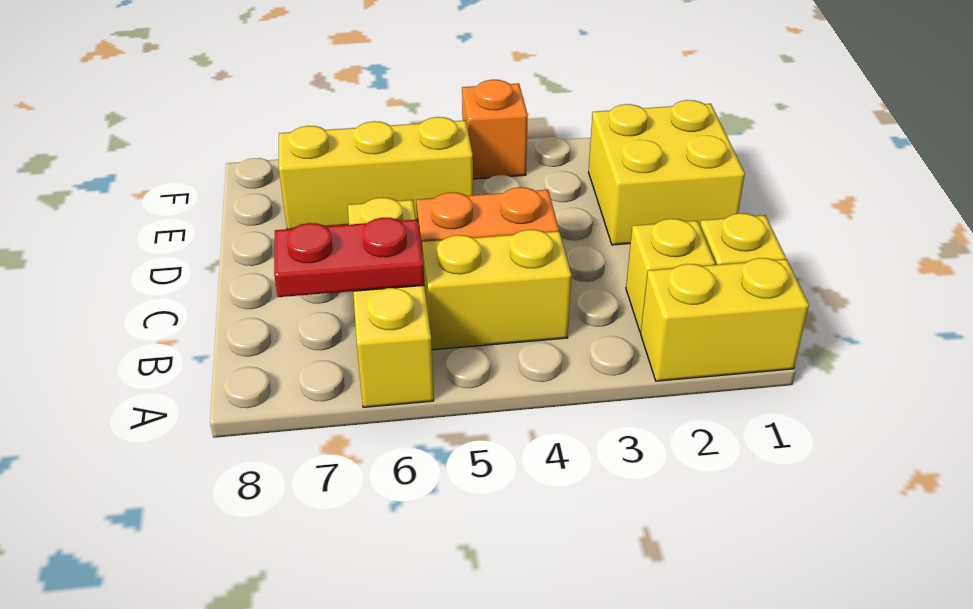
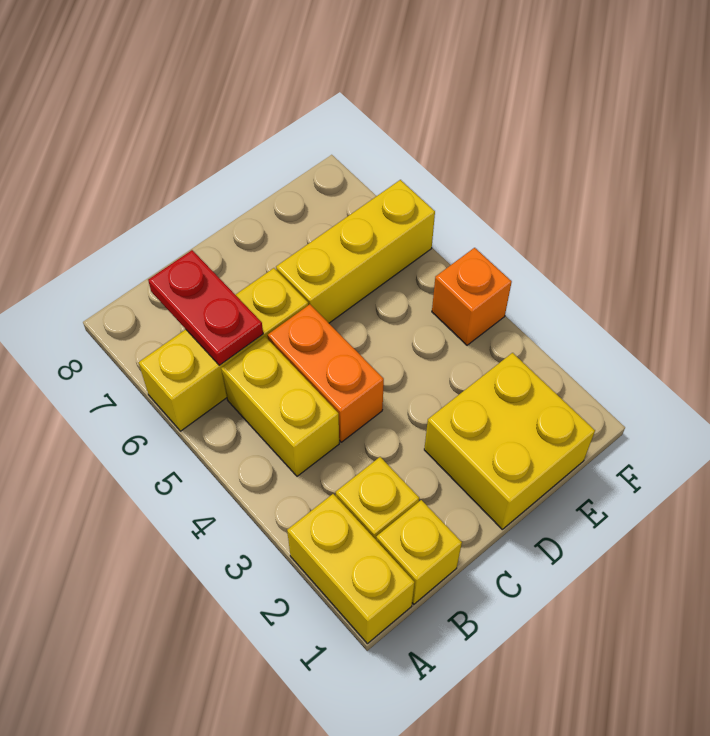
yellow brick E5:E7 level 1 -> yellow brick D6:F6 level 1

